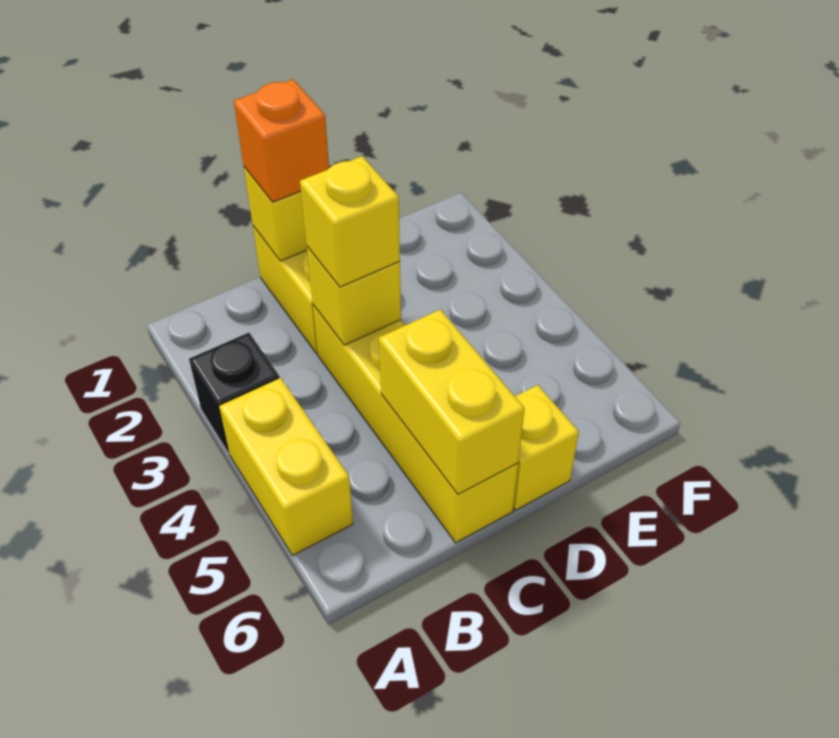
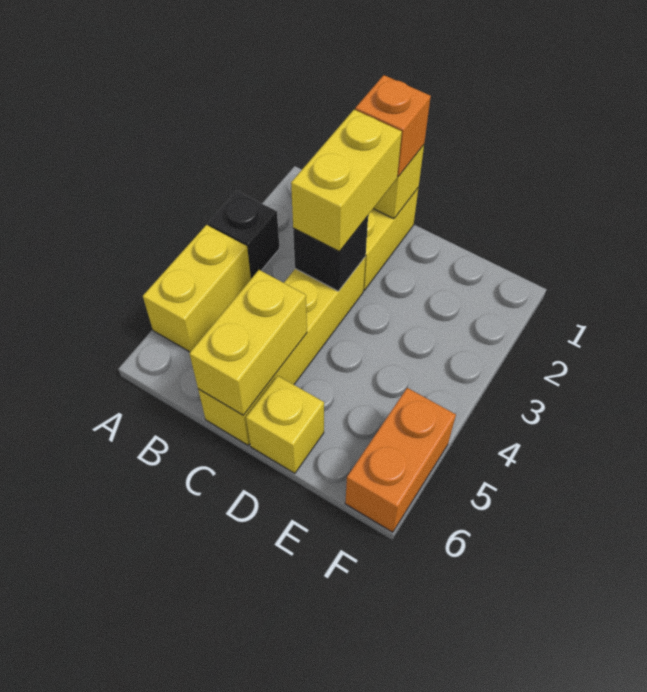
yellow brick C3 level 2 -> black brick C3 level 2
yellow brick C3 level 3 -> yellow brick C2:C3 level 3
none -> orange brick F5:F6 level 1

